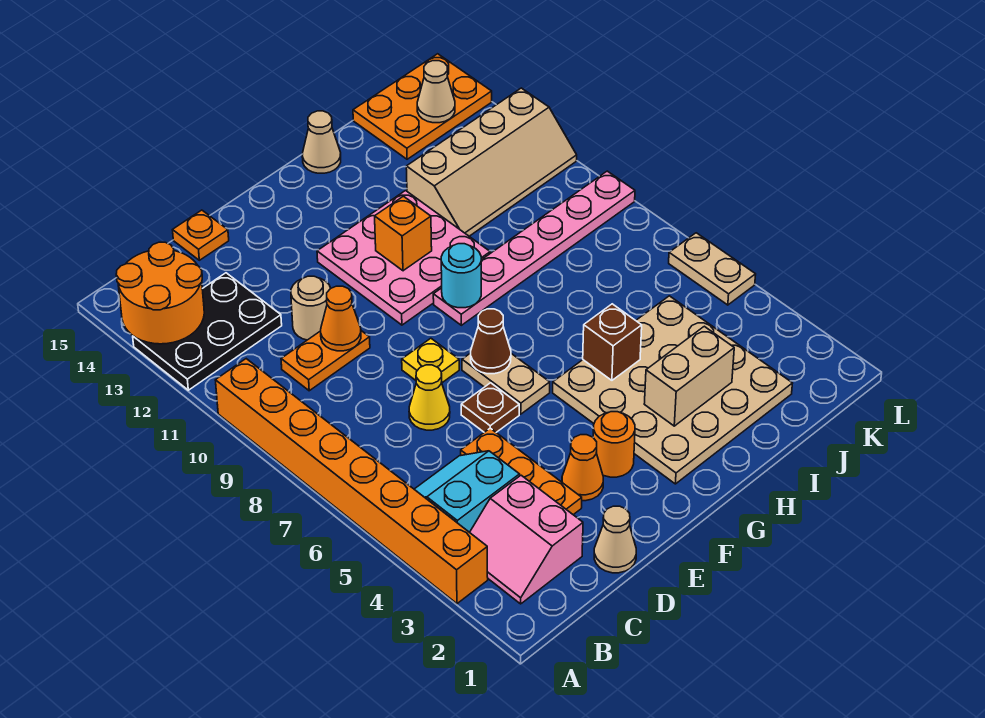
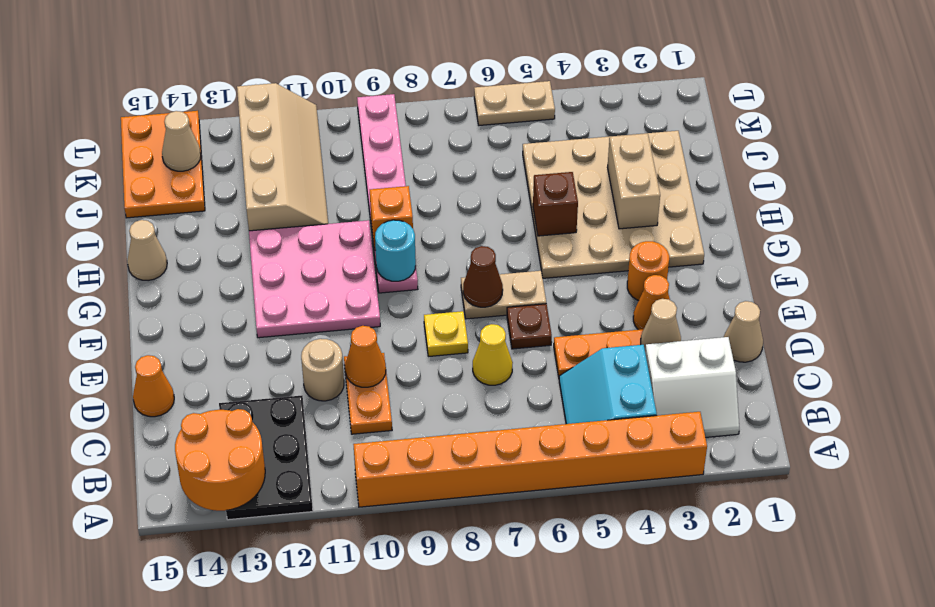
pink slope B2:C3 level 1 top C -> white slope B2:C3 level 1 top C
none -> tan cone D3 level 2
orange plate D15 level 1 -> orange cone D15 level 1
orange brick G11 level 2 -> orange brick H9 level 2

